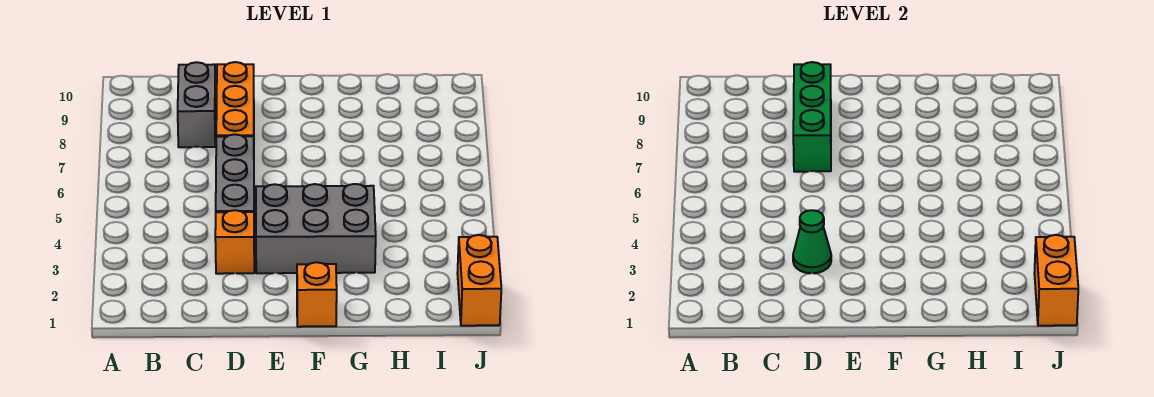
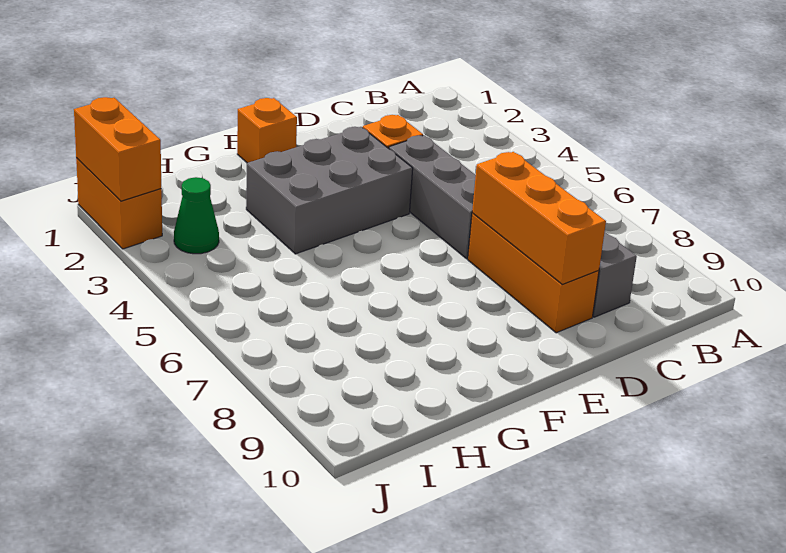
green cone D3 level 2 -> green cone I3 level 1
green brick D7:D9 level 2 -> orange brick D7:D9 level 2

